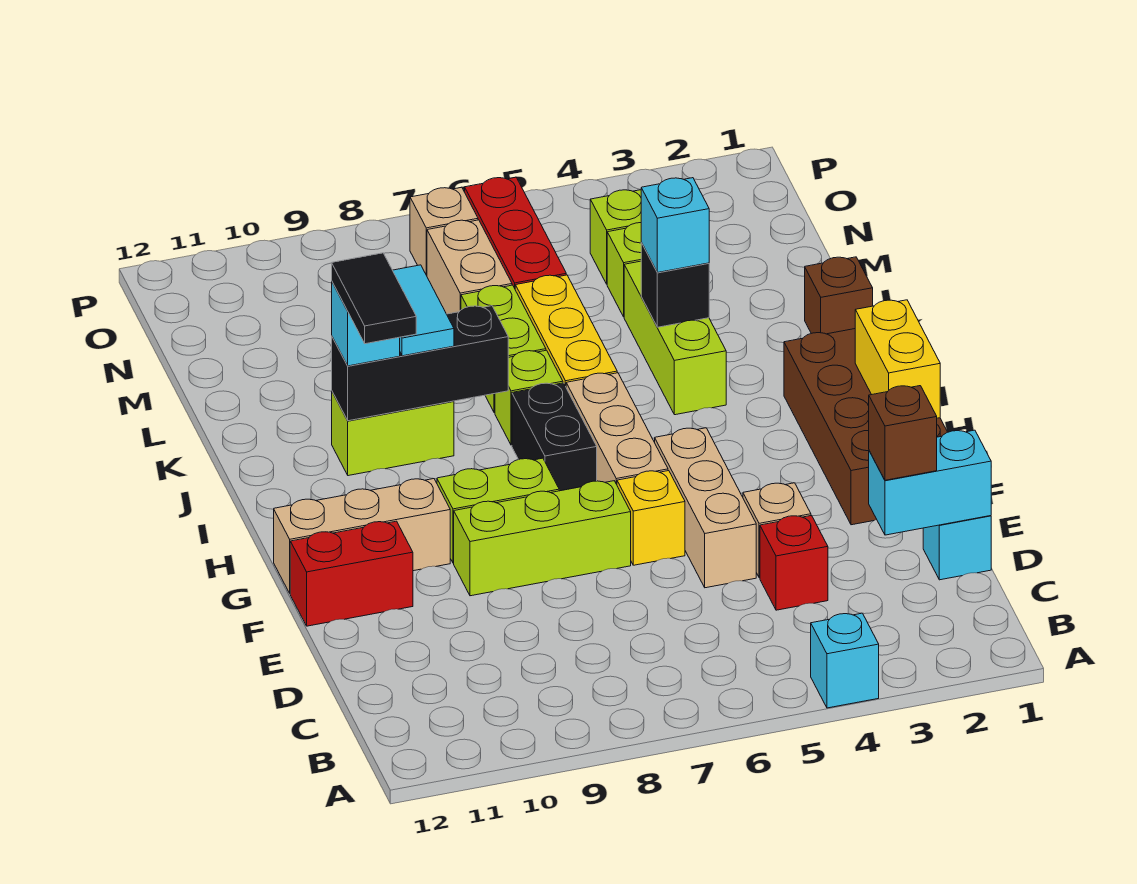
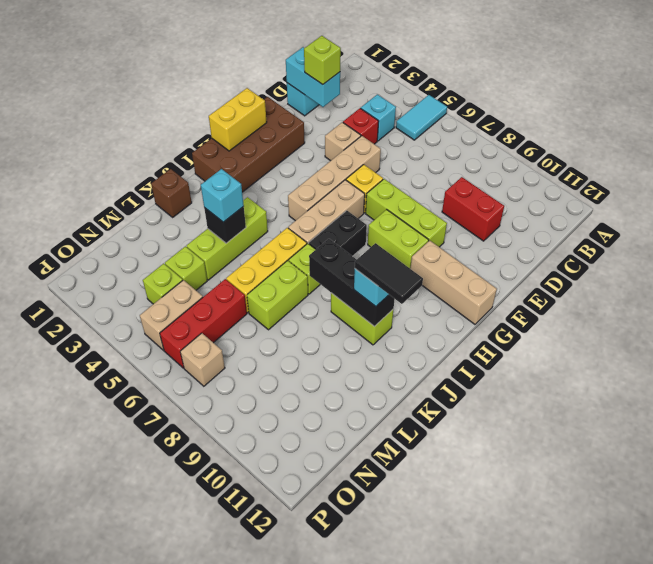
cyan brick A4 level 1 -> cyan brick C4 level 1
brown brick D2 level 3 -> lime brick D2 level 3
tan brick E5:G5 level 1 -> tan brick E5:H5 level 1
red brick F11:F12 level 1 -> red brick D9:D10 level 1
black tile I10:J10 level 4 -> black tile J10:J11 level 4
cyan tile J9:K9 level 3 -> cyan tile A5:B5 level 1
tan brick M7:N7 level 1 -> tan brick N5:O5 level 1

